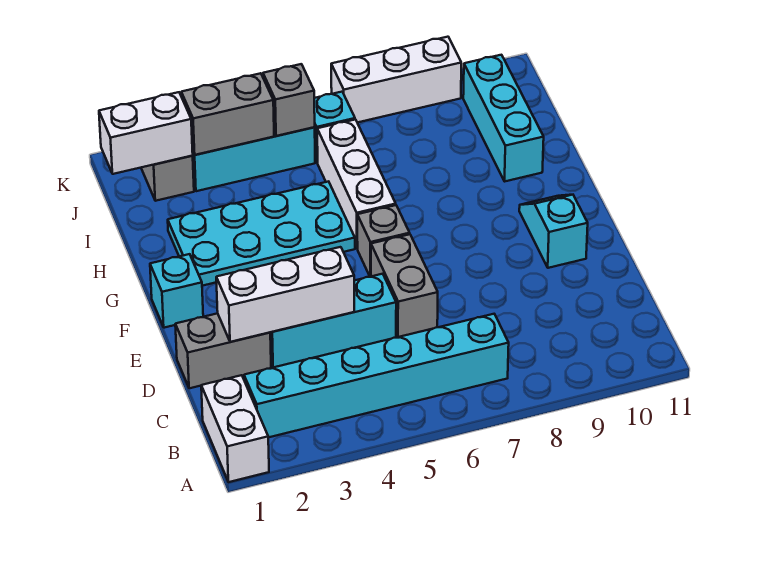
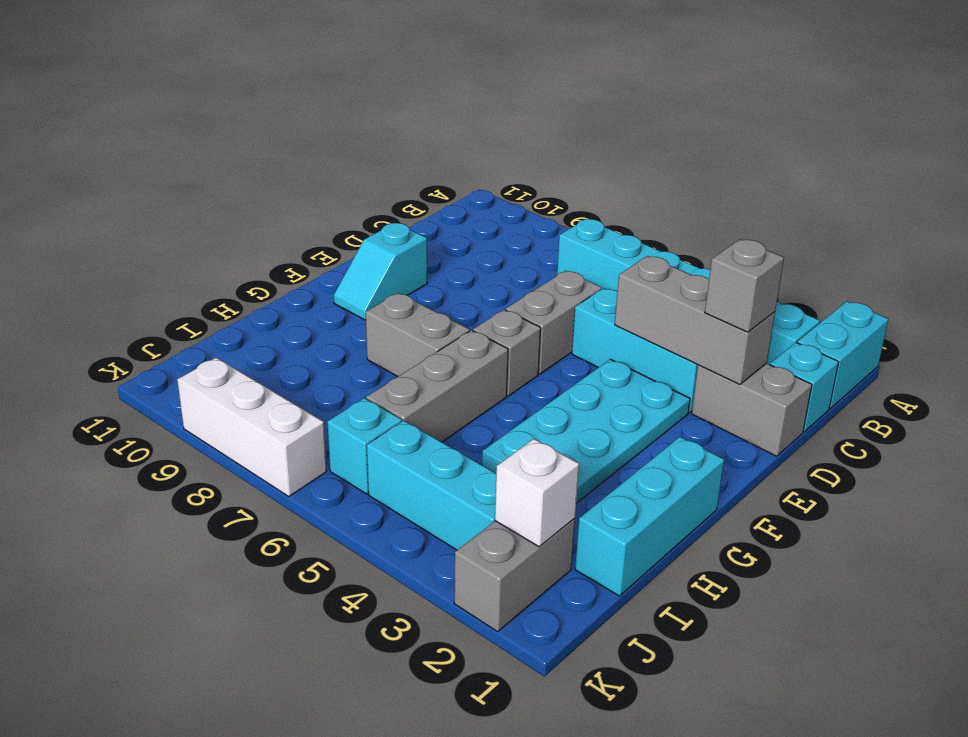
white brick A1:B1 level 1 -> cyan brick A1:B1 level 1
white brick D2:D4 level 2 -> grey brick D2:D4 level 2
cyan brick F1 level 1 -> cyan brick C1 level 1
cyan plate G2:H5 level 1 -> cyan plate E3:H4 level 1
white brick G6:I6 level 1 -> grey brick G6:I6 level 1
cyan brick H10:J10 level 1 -> cyan brick G1:I1 level 1
white brick J1:J2 level 2 -> white brick J2 level 2
grey brick J3:J4 level 2 -> grey brick G7:G8 level 1
grey brick J5 level 2 -> grey brick D2 level 3

